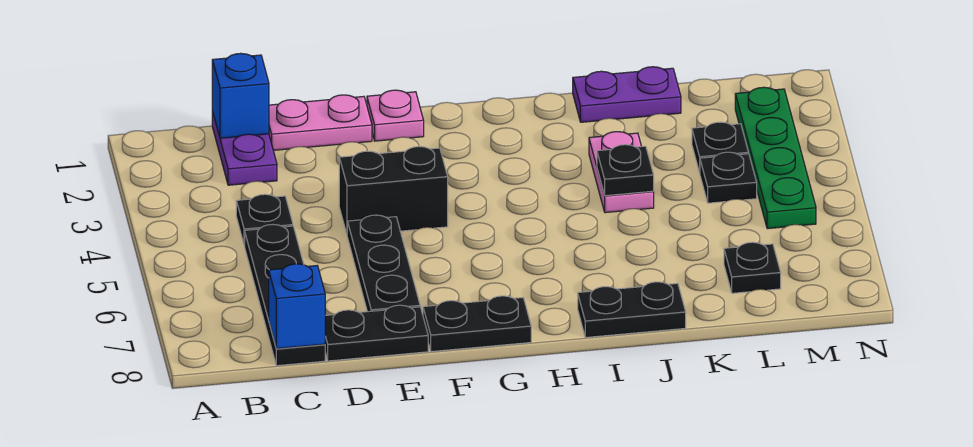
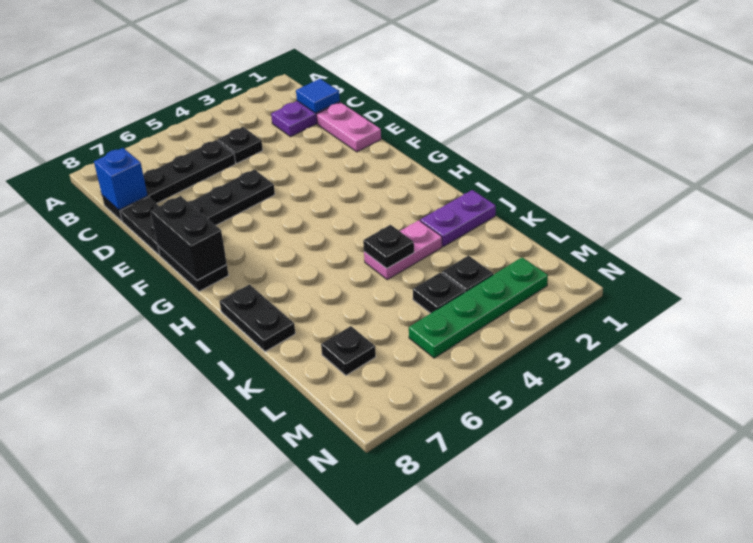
blue brick C1 level 2 -> blue tile C1 level 2
black brick E4:F4 level 1 -> black brick F8:G8 level 2
pink plate F1 level 1 -> none
purple plate J1:K1 level 1 -> purple plate J1:J2 level 1

